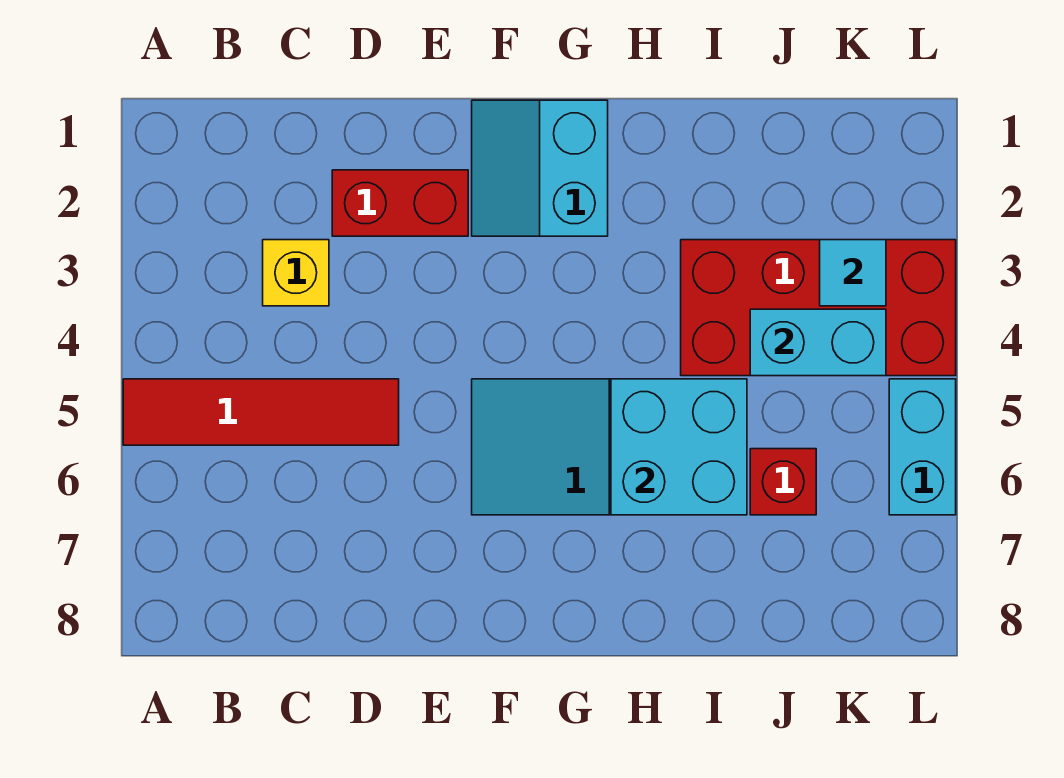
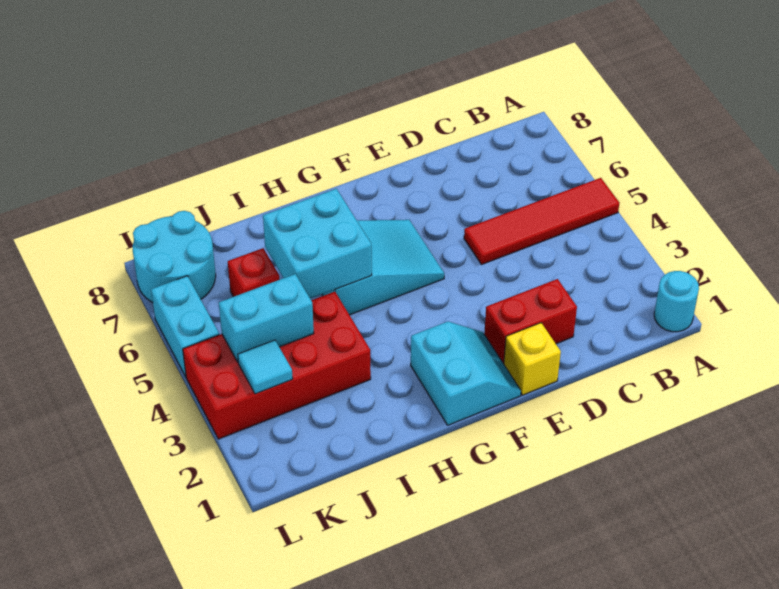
none -> cyan round brick A1 level 1
yellow brick C3 level 1 -> yellow brick E1 level 1
none -> cyan round brick K7:L8 level 1

